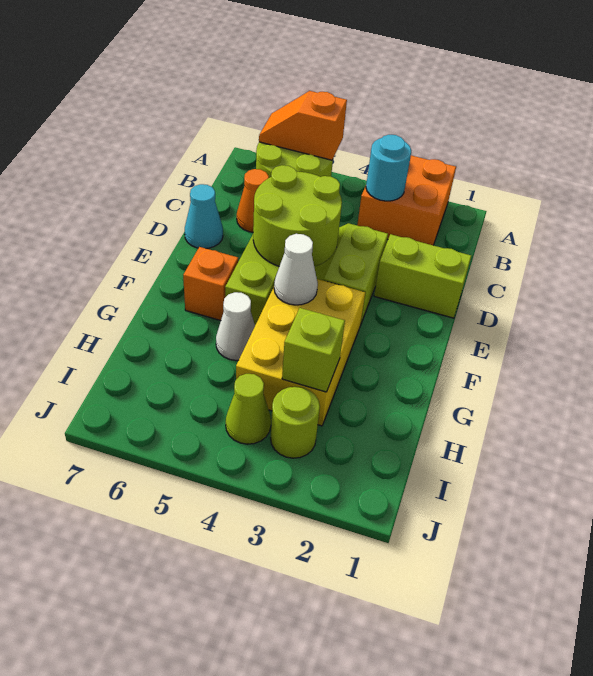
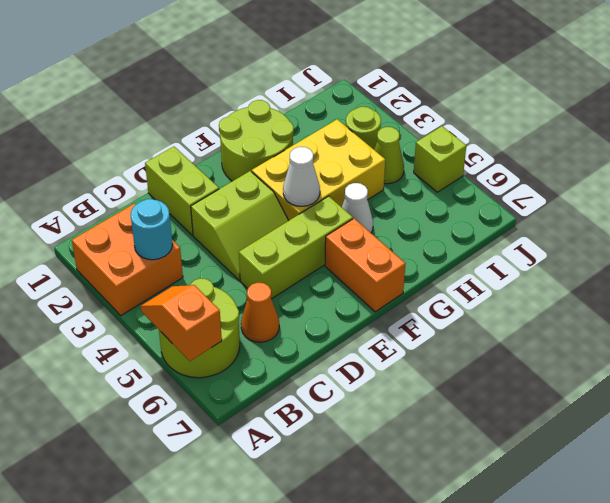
orange slope A5:A6 level 2 top 5 -> orange slope A5:A6 level 2 top 6
lime round brick D4:E5 level 2 -> lime round brick F1:G2 level 1
cyan cone D7 level 1 -> none
orange brick F6 level 1 -> orange brick F6:F7 level 1
lime brick H3 level 2 -> lime brick J5 level 1

